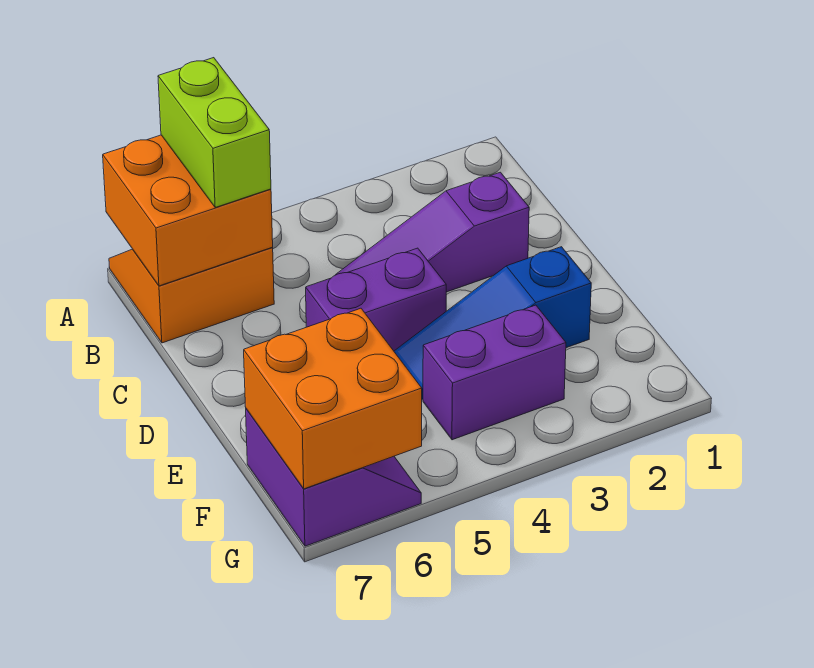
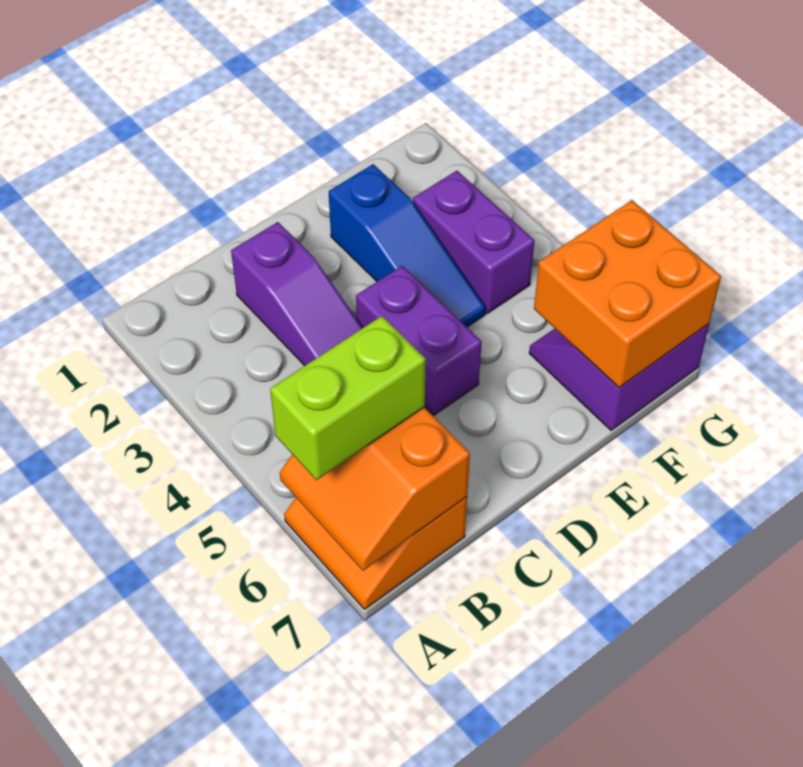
orange brick A6:B7 level 2 -> orange slope A6:B7 level 2 top B

